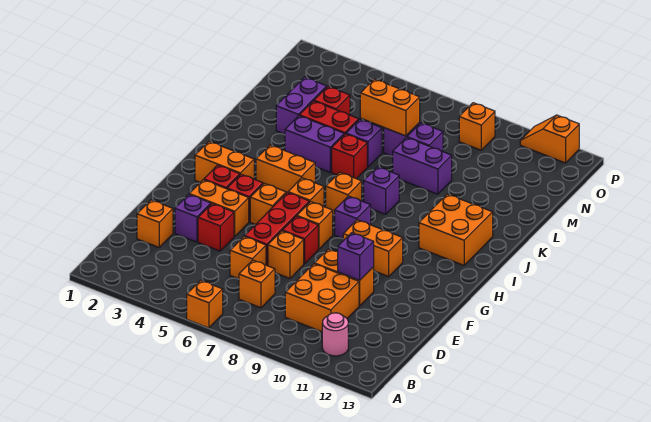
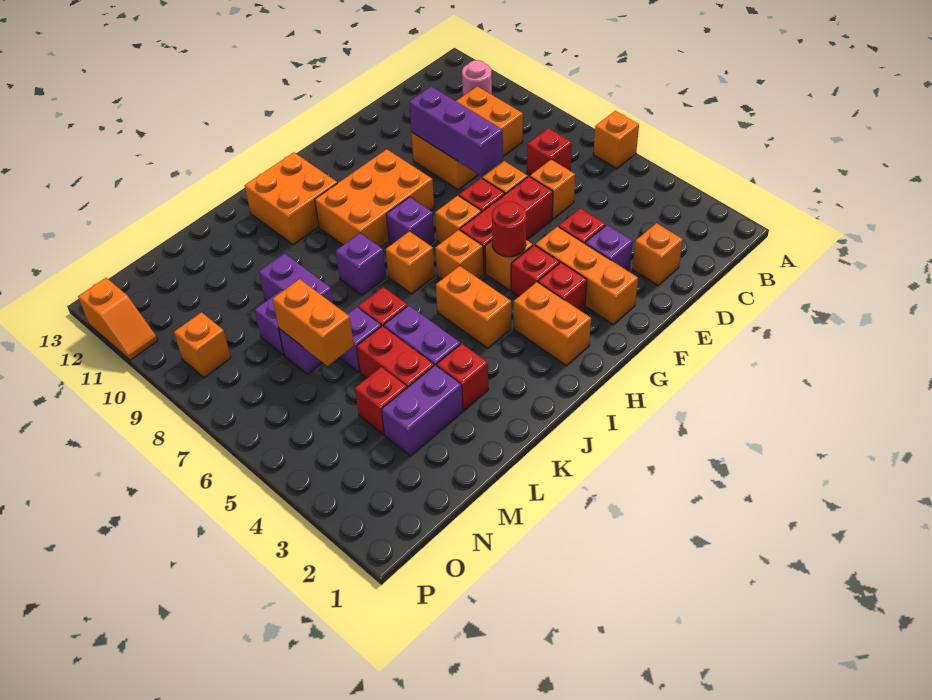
orange brick C7 level 1 -> red brick C7 level 1
purple brick E10 level 2 -> purple brick E8:E10 level 2
orange brick F3:F4 level 1 -> orange brick F2:F4 level 1
none -> red round brick G5 level 2
orange brick G9:G10 level 1 -> orange brick G9:I10 level 1
none -> red brick K3 level 1

